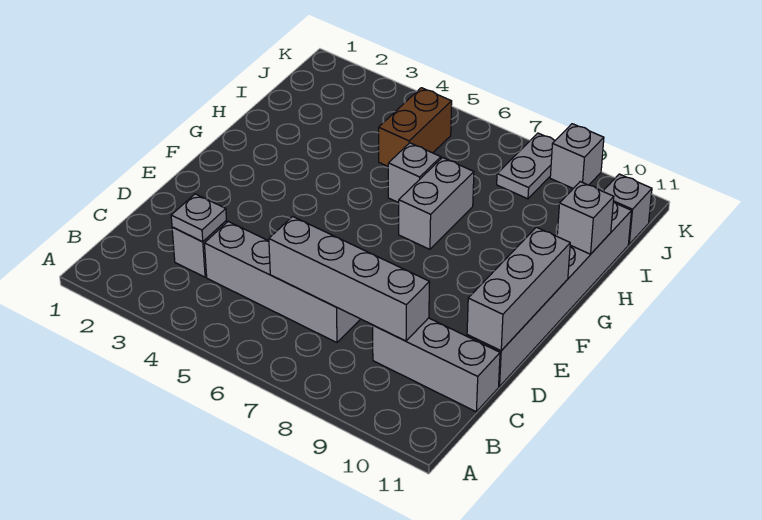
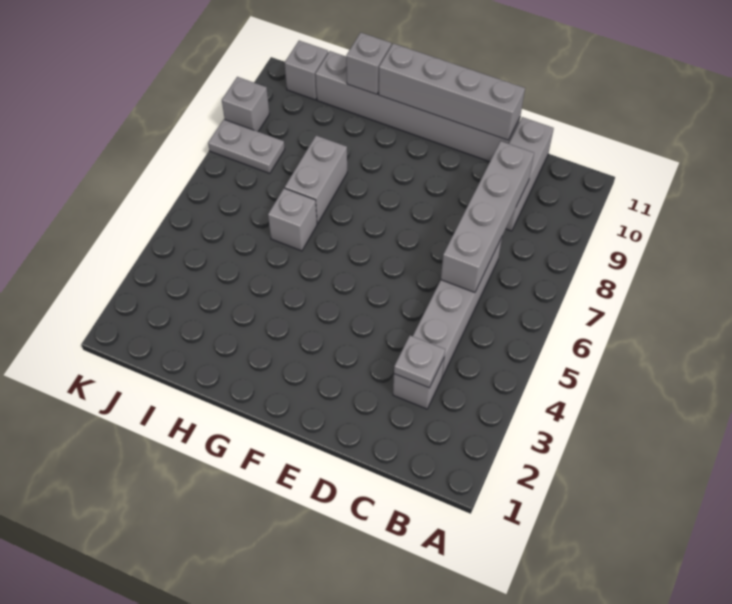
grey brick D11:F11 level 2 -> grey brick D11:G11 level 2
grey brick G7:H7 level 1 -> grey brick H7:H8 level 1
brown brick I5:J5 level 1 -> none

